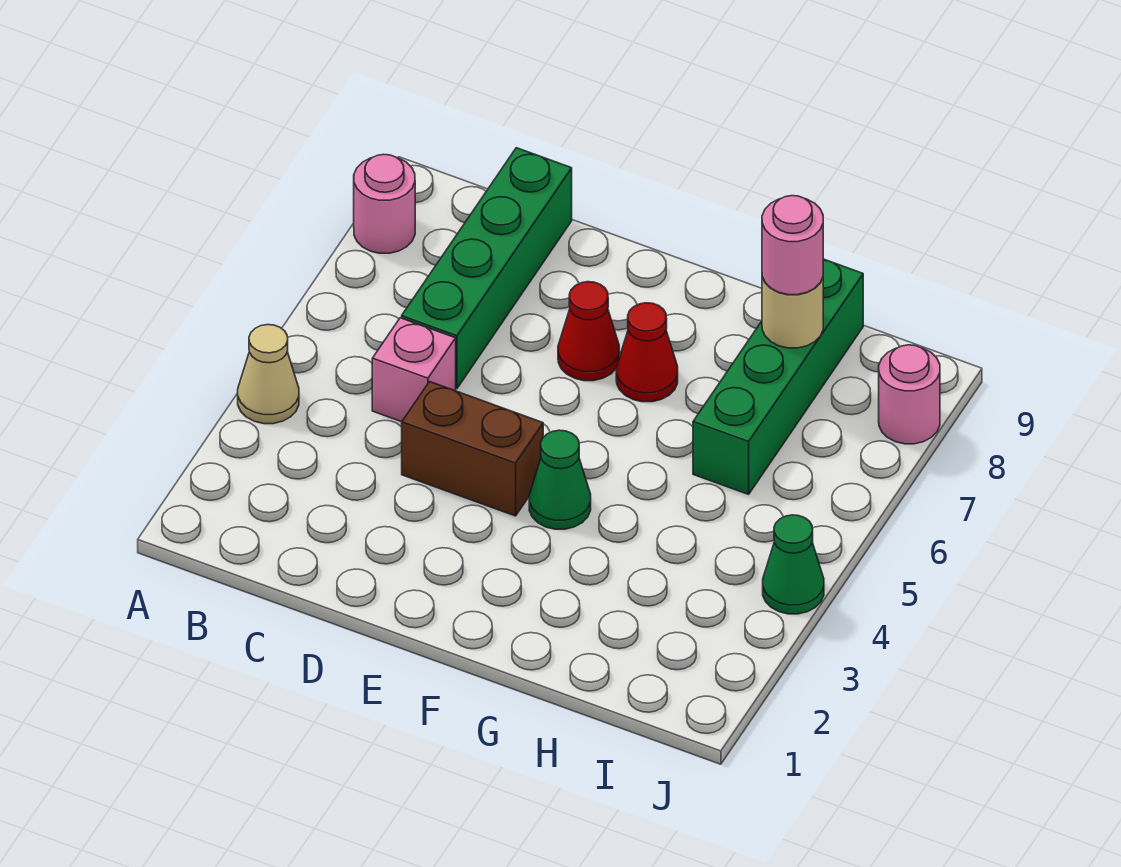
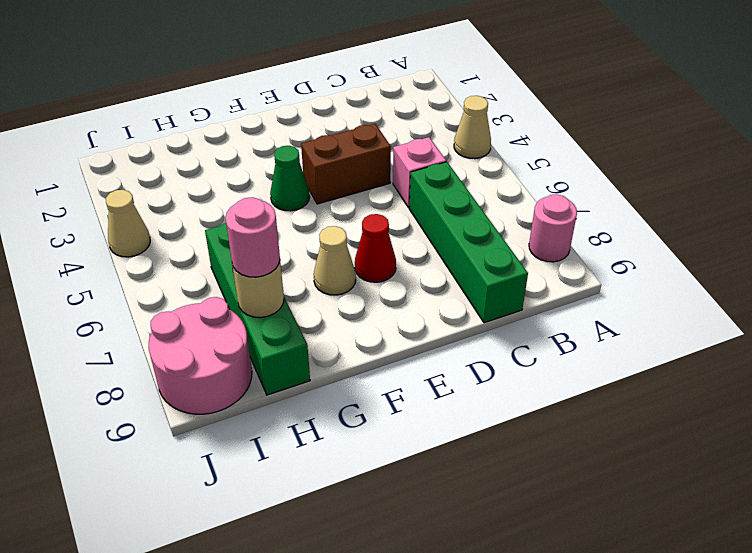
red cone F7 level 1 -> tan cone F7 level 1
green cone J4 level 1 -> tan cone J4 level 1
pink round brick J8 level 1 -> pink round brick I8:J9 level 1

